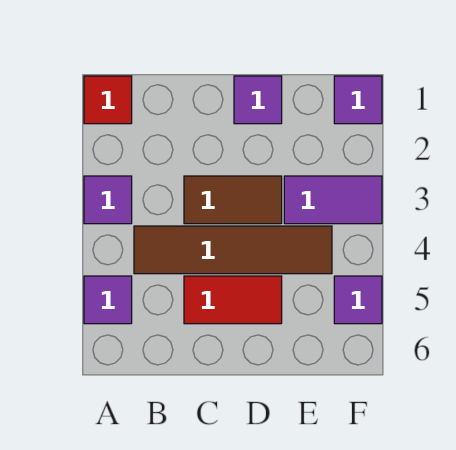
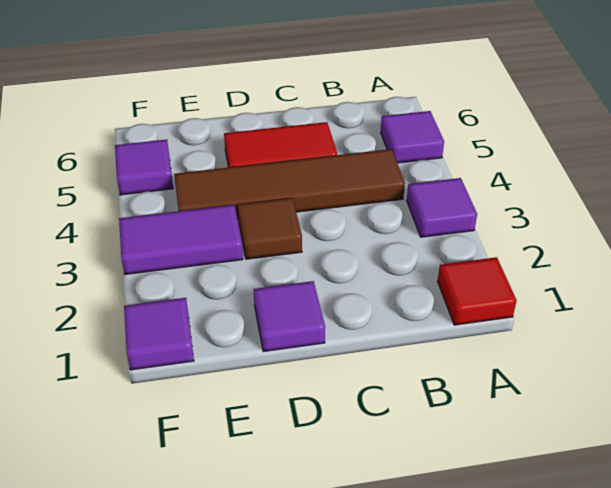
brown tile C3:D3 level 1 -> brown tile D3 level 1

